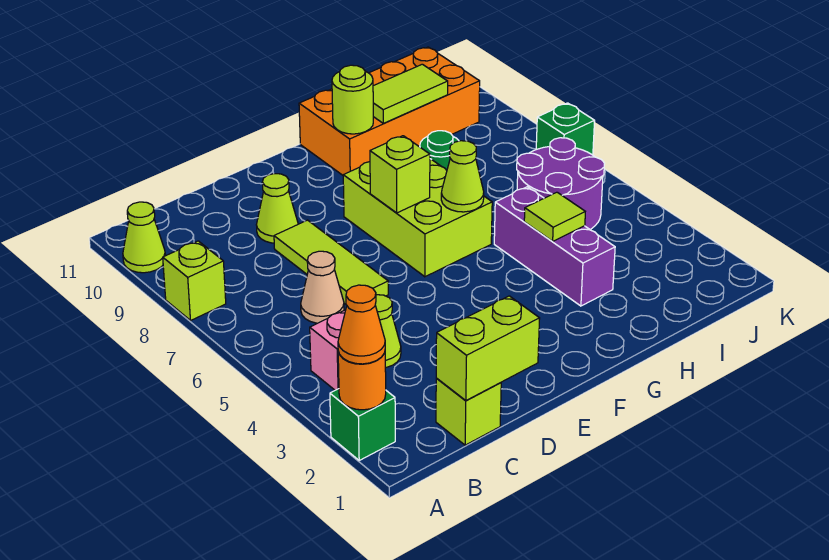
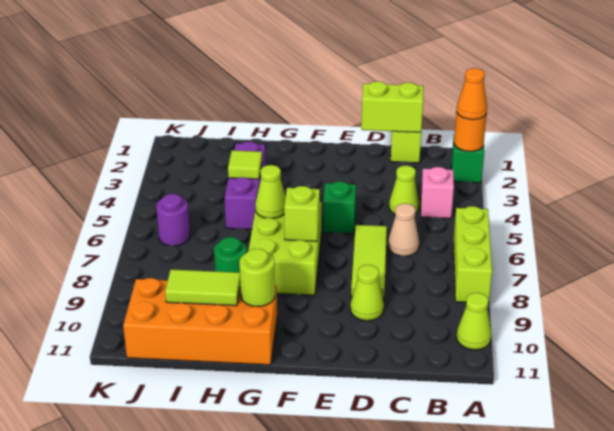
lime brick A8 level 1 -> lime brick A6:A8 level 1
purple round brick I5:J6 level 1 -> purple round brick J6 level 1
green brick K7 level 1 -> green brick E5 level 1

